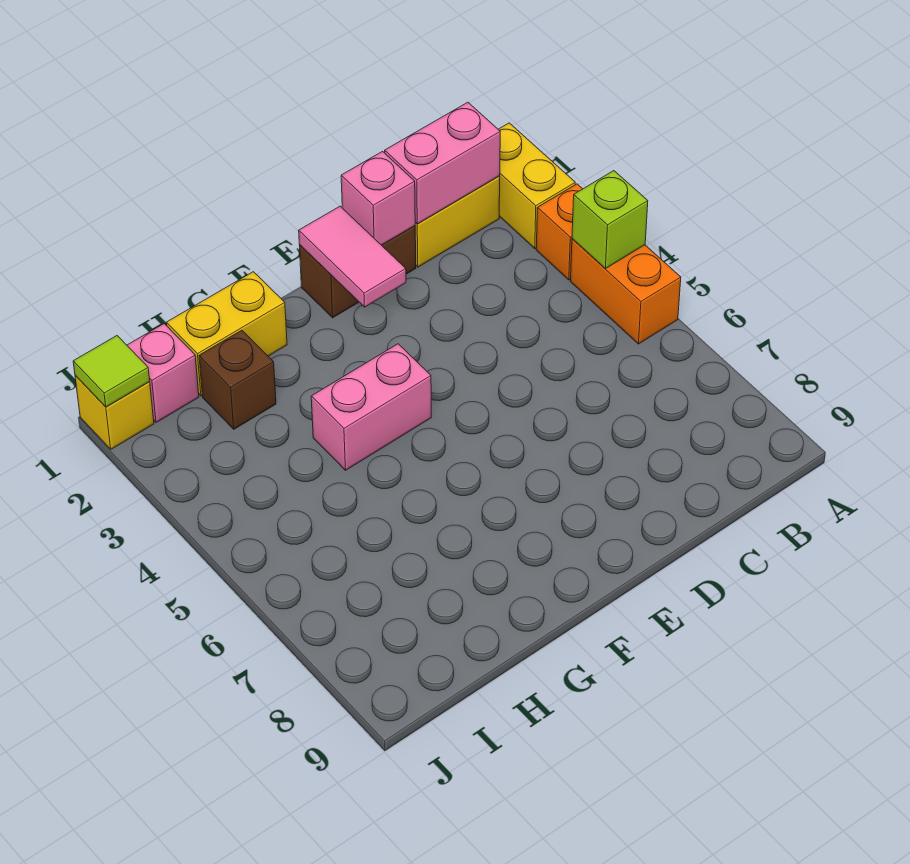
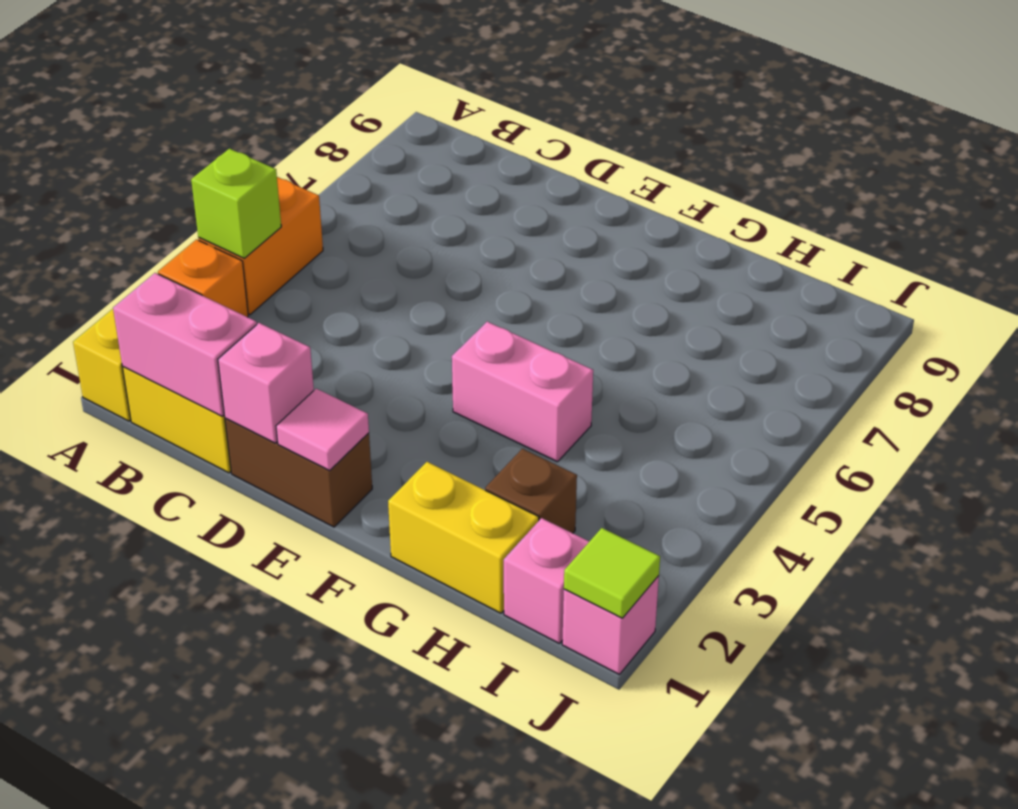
pink tile E1:E2 level 2 -> pink tile E1 level 2
yellow brick J1 level 1 -> pink brick J1 level 1

